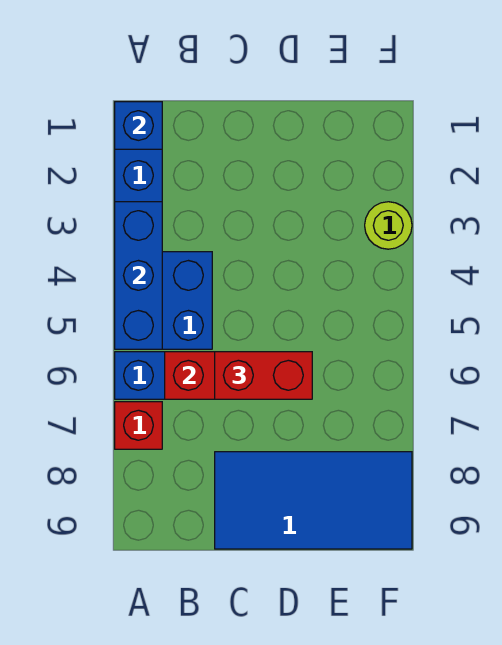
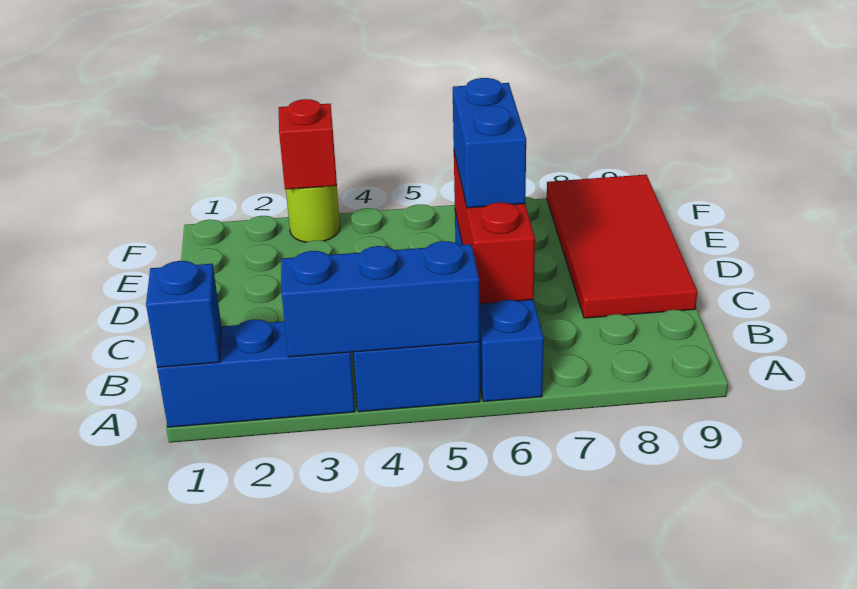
red brick A7 level 1 -> red brick F3 level 2
red brick C6:D6 level 3 -> blue brick C6:D6 level 3
blue tile C8:F9 level 1 -> red tile C8:F9 level 1

